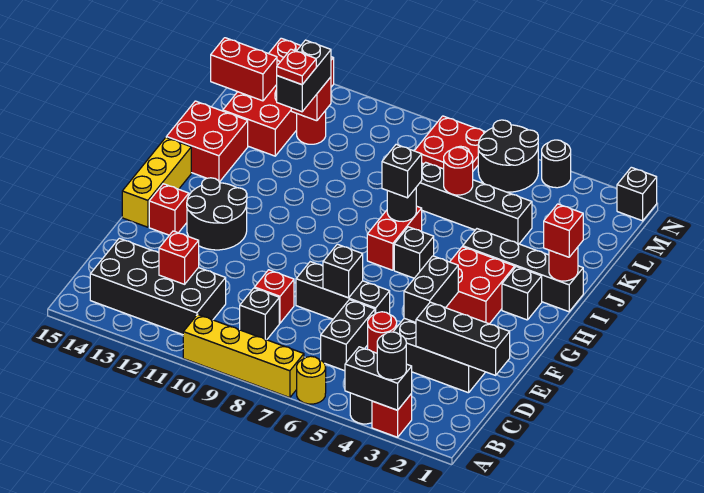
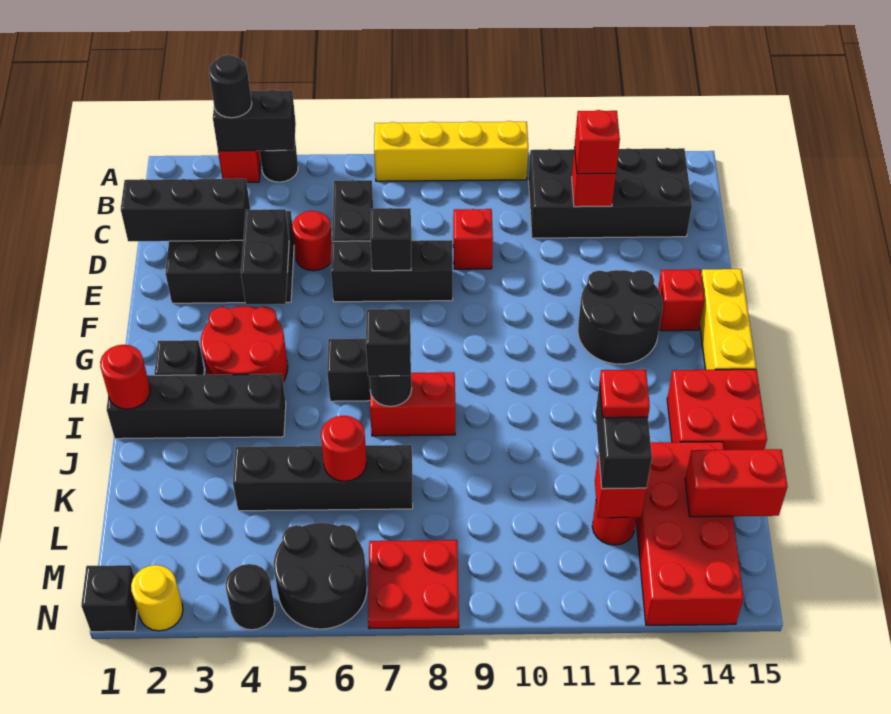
yellow round brick A6 level 1 -> yellow round brick N2 level 1
black brick C9 level 1 -> none
red brick G3:H4 level 1 -> red round brick G3:H4 level 1
red brick H7:I7 level 1 -> red brick I7:I8 level 1
red brick I1 level 3 -> red brick C12 level 3

